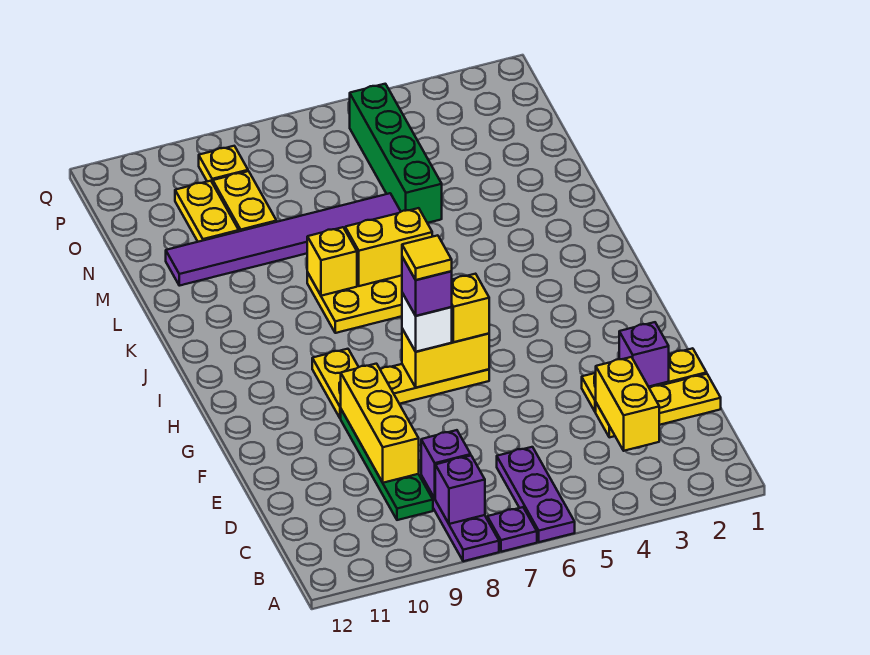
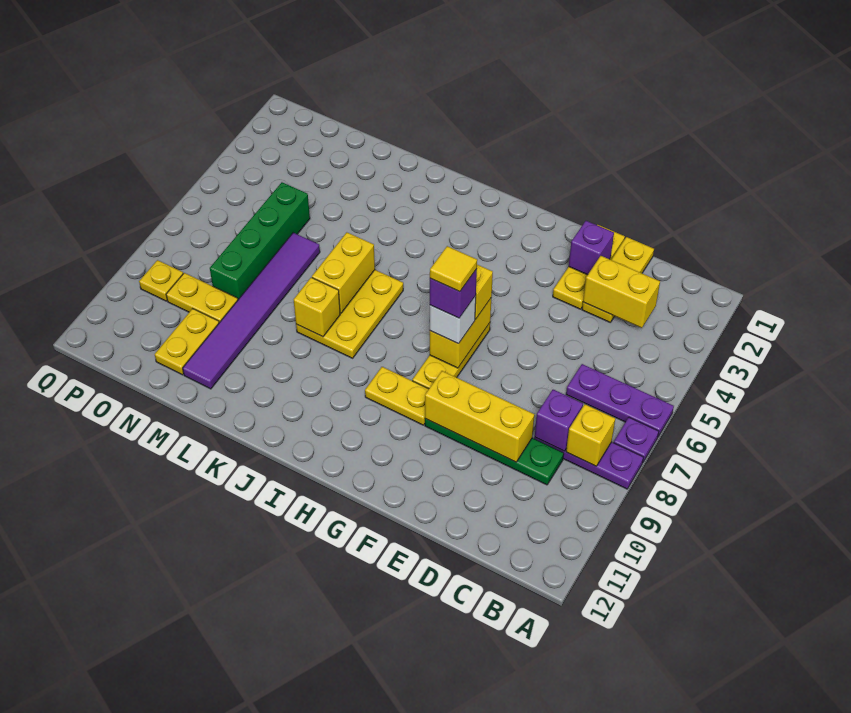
purple brick B8 level 2 -> yellow brick B8 level 2
green brick M5:P5 level 1 -> green brick N5:N8 level 1
yellow plate N10:O10 level 1 -> yellow plate N10:N11 level 1

